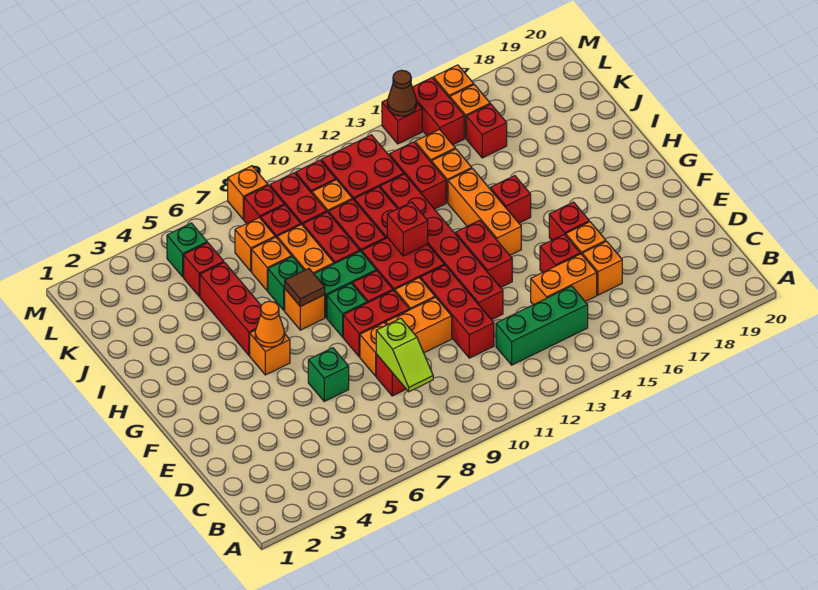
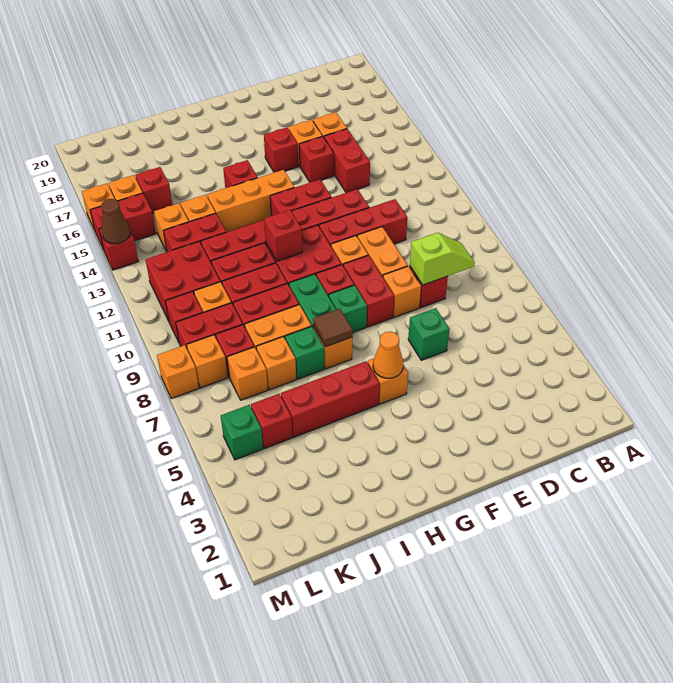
green brick C12:C14 level 1 -> none
orange brick D14:D15 level 1 -> red brick D14:D15 level 1
red brick L8 level 1 -> orange brick L8 level 1

